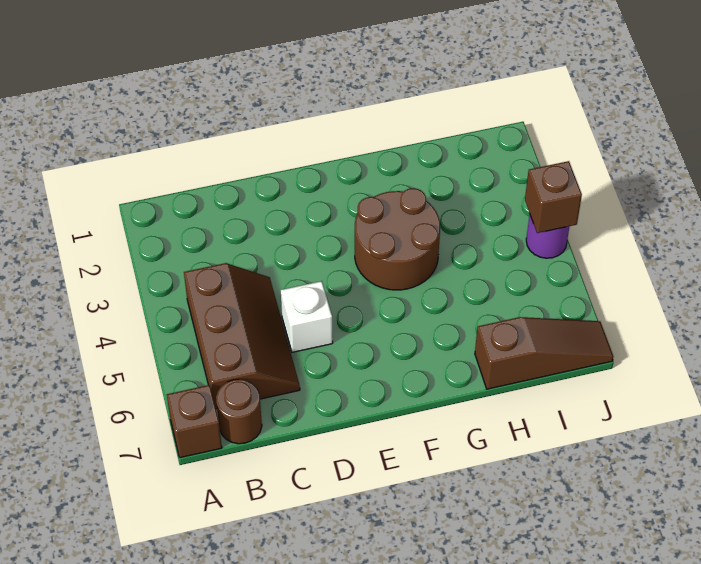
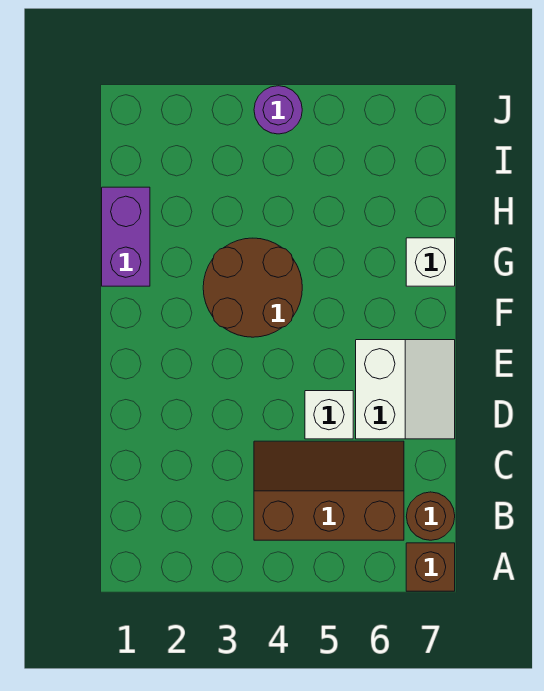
none -> white slope D6:E7 level 1 top 6
none -> purple brick G1:H1 level 1
none -> white brick G7 level 1
brown slope H7:J7 level 1 top H -> none
brown brick J4 level 2 -> none

